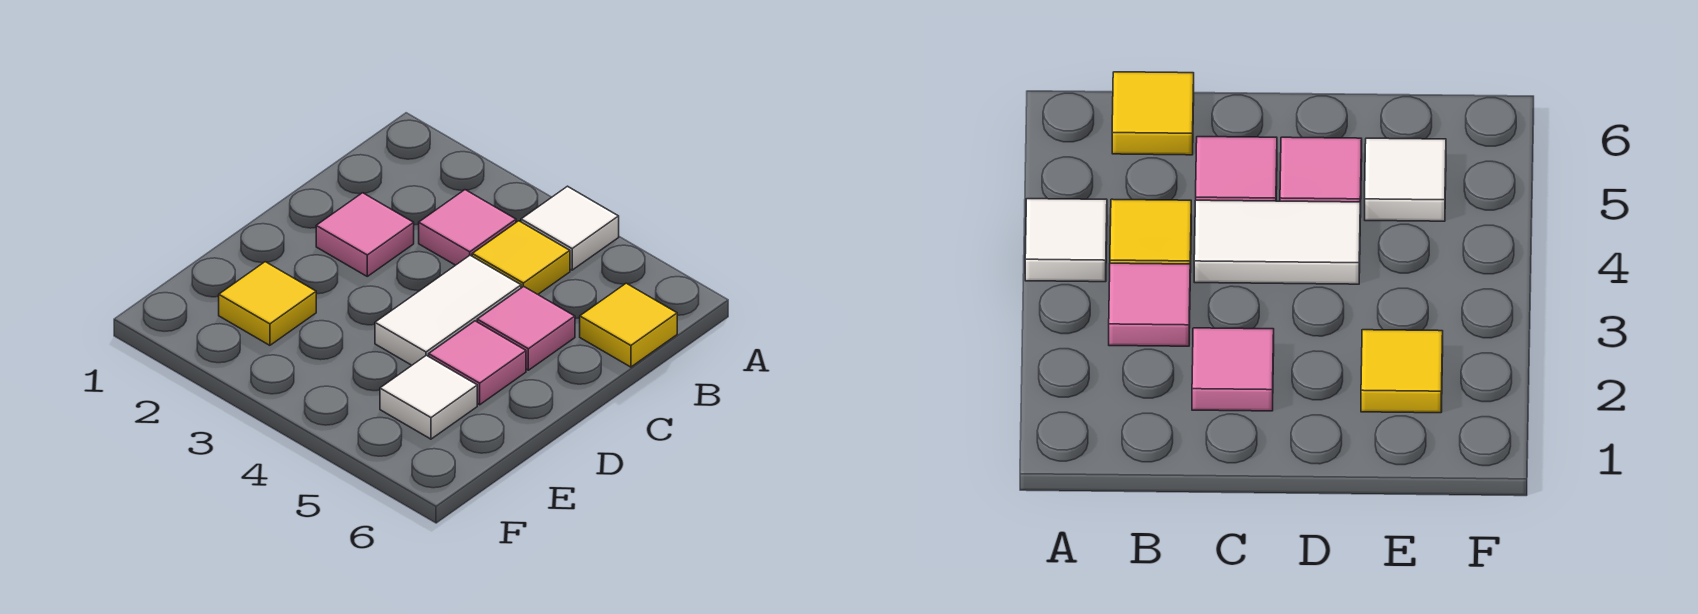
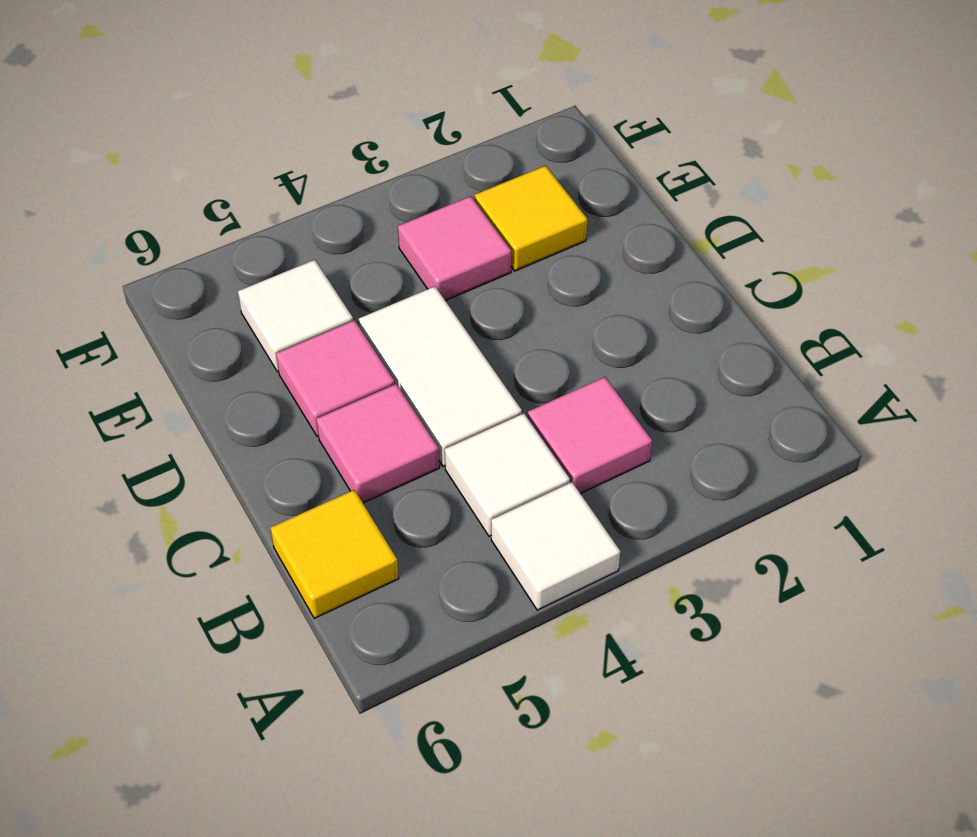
yellow tile B4 level 1 -> white tile B4 level 1
pink tile C2 level 1 -> pink tile E3 level 1

